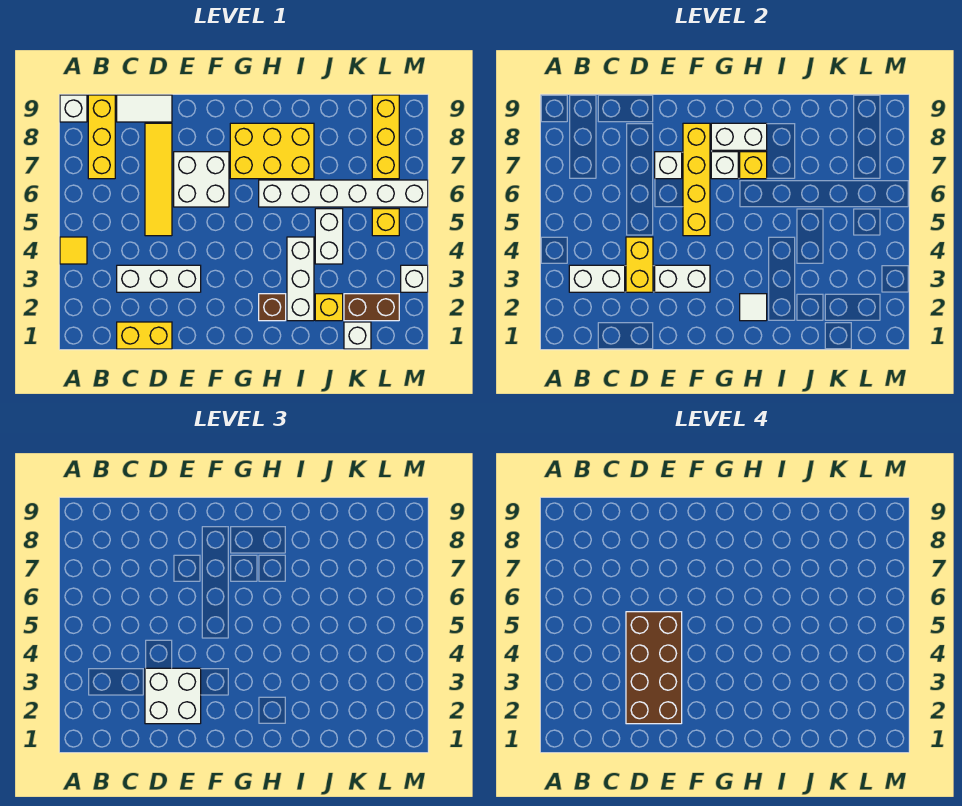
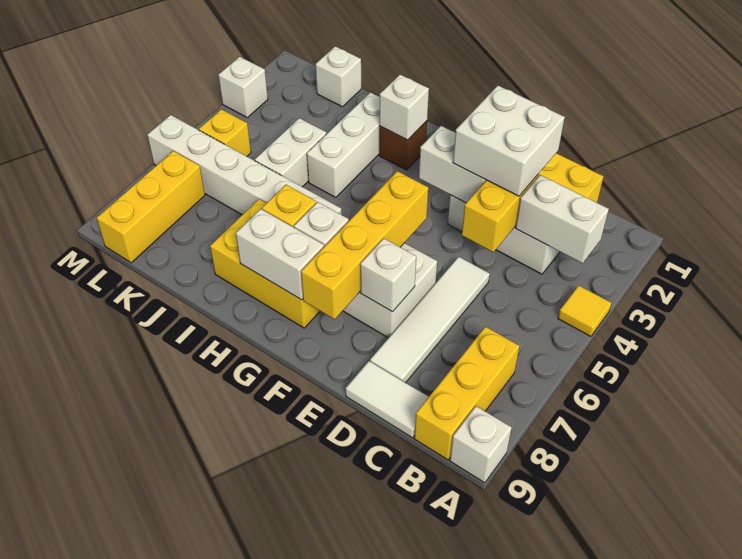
brown brick D2:E5 level 4 -> none
yellow tile D5:D8 level 1 -> white tile D5:D8 level 1
white tile H2 level 2 -> white brick H2 level 2
yellow brick J2 level 1 -> none
brown brick K2:L2 level 1 -> none

